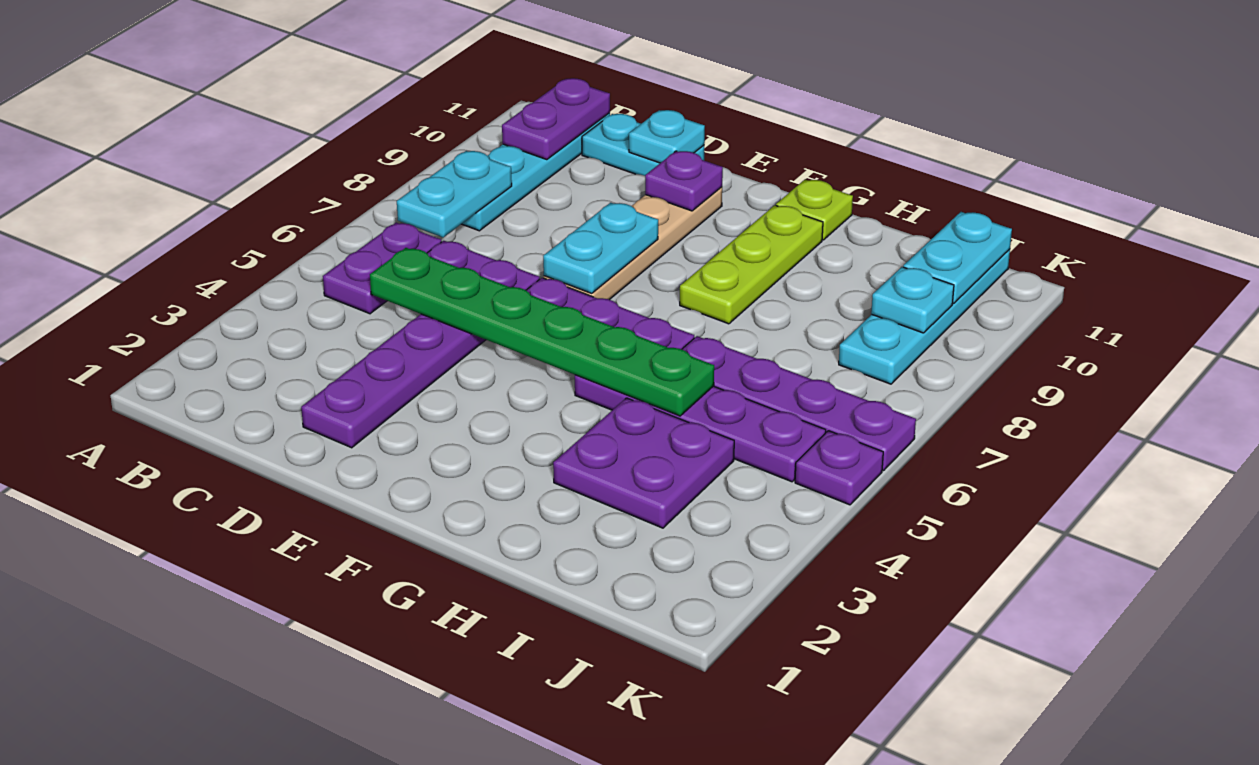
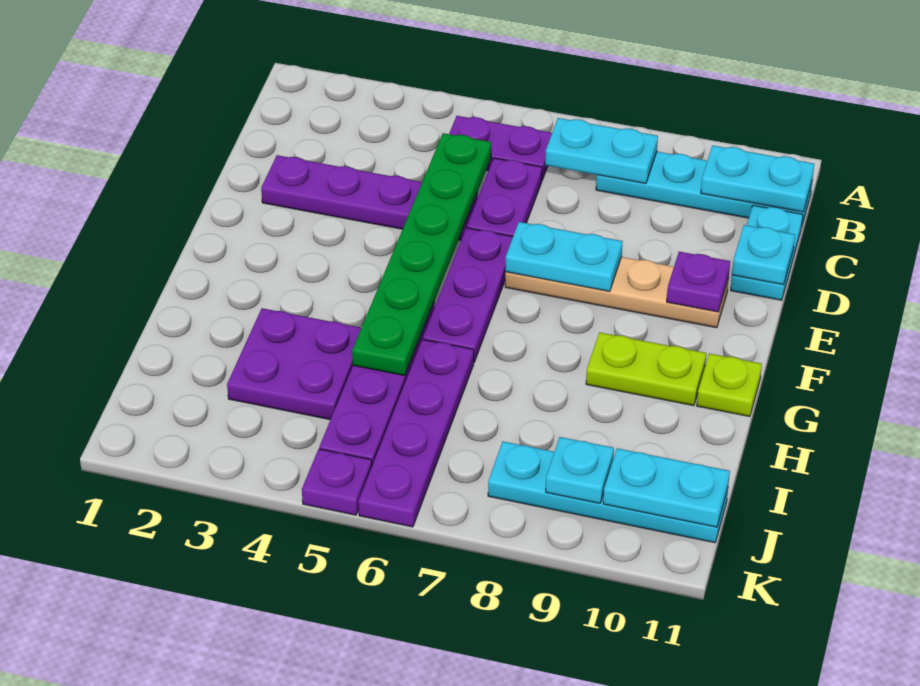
purple plate B10:B11 level 2 -> cyan plate B10:B11 level 2
lime plate G8:G10 level 1 -> lime plate G9:G10 level 1

